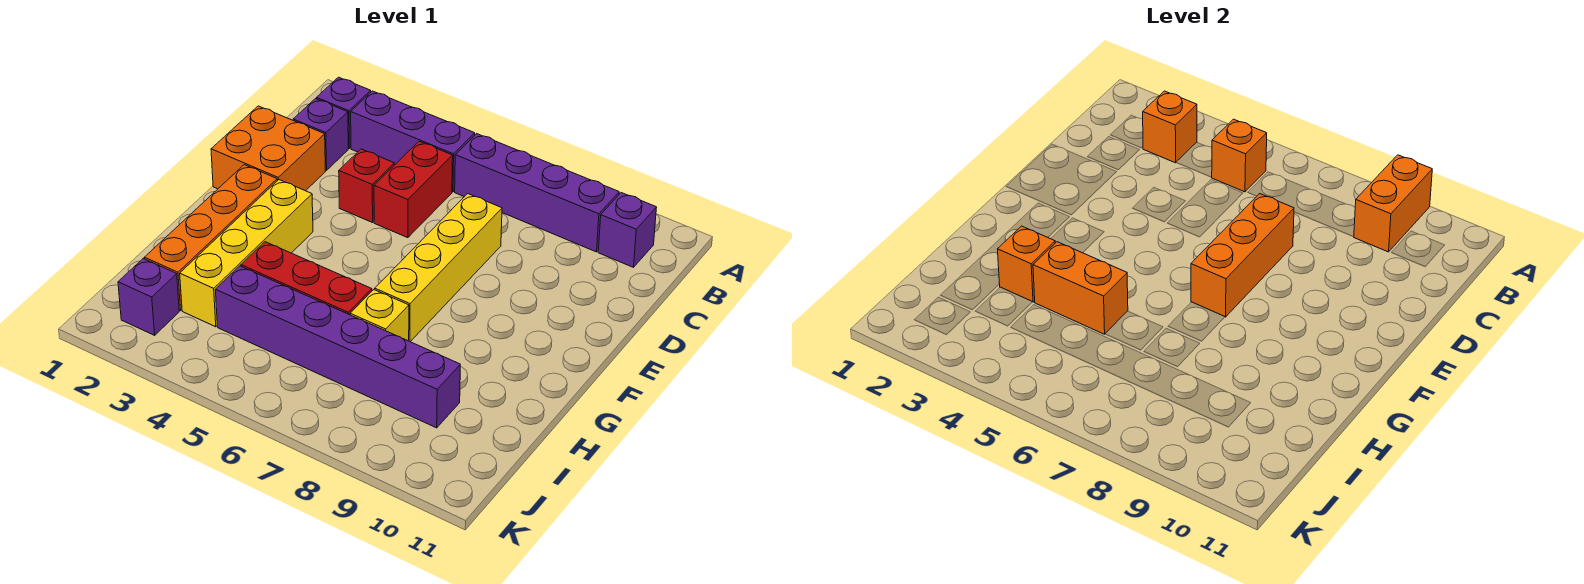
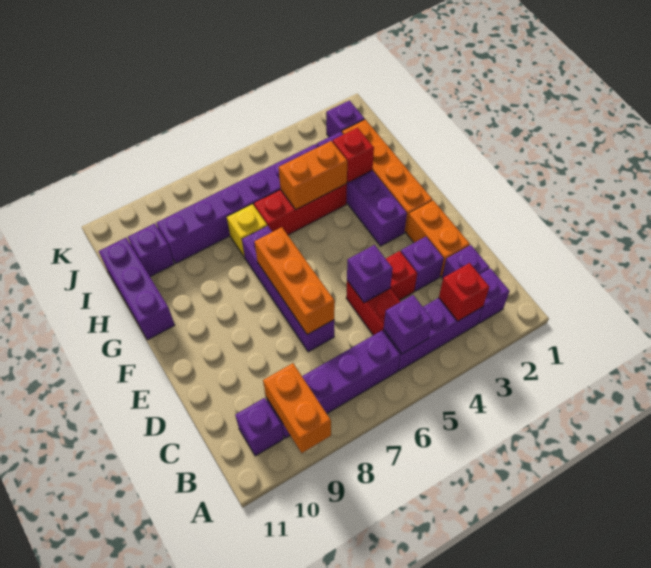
orange brick B3 level 2 -> red brick B3 level 2
orange brick B5 level 2 -> purple brick B5 level 2
orange brick D1:E2 level 1 -> orange brick D2:E2 level 1
none -> purple brick D3 level 1
none -> purple brick D5 level 2
yellow brick D7:G7 level 1 -> purple brick D7:G7 level 1
yellow brick F3:I3 level 1 -> purple brick F3:I3 level 1
none -> purple brick G11:I11 level 1
orange brick H3 level 2 -> red brick H3 level 2
none -> purple brick I10 level 1

